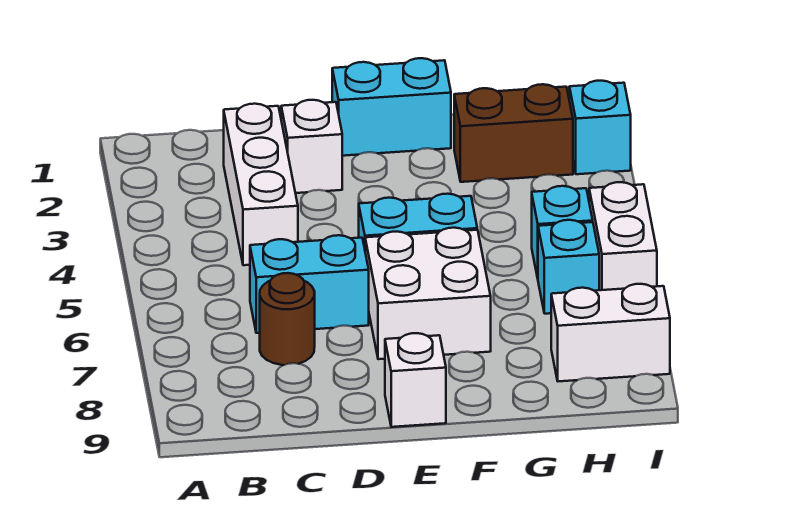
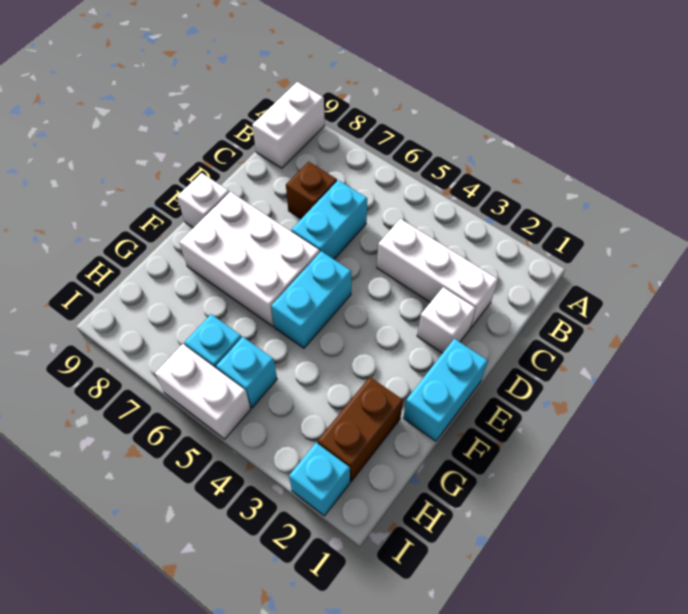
brown round brick C7 level 1 -> brown brick C7 level 1
white brick E6:F7 level 1 -> white brick E6:F8 level 1
white brick H8:I8 level 1 -> white brick A9:B9 level 1

